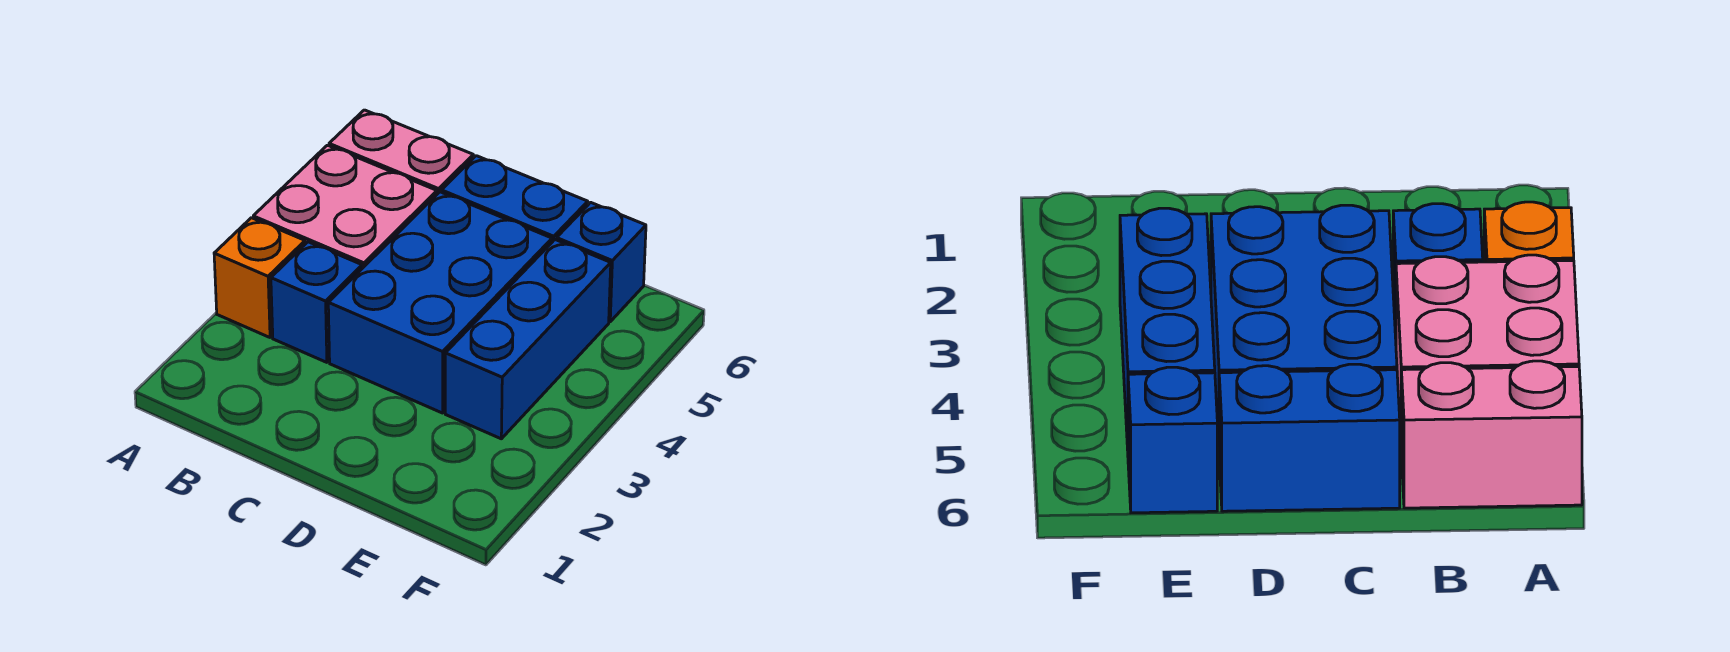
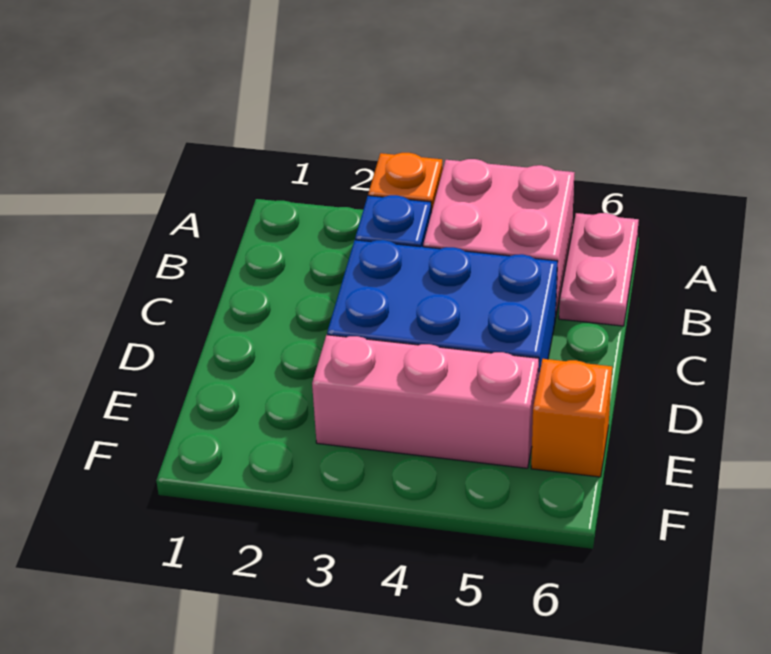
pink brick A6:B6 level 1 -> pink plate A6:B6 level 1
blue brick C6:D6 level 1 -> none
blue brick E3:E5 level 1 -> pink brick E3:E5 level 1
blue brick E6 level 1 -> orange brick E6 level 1

